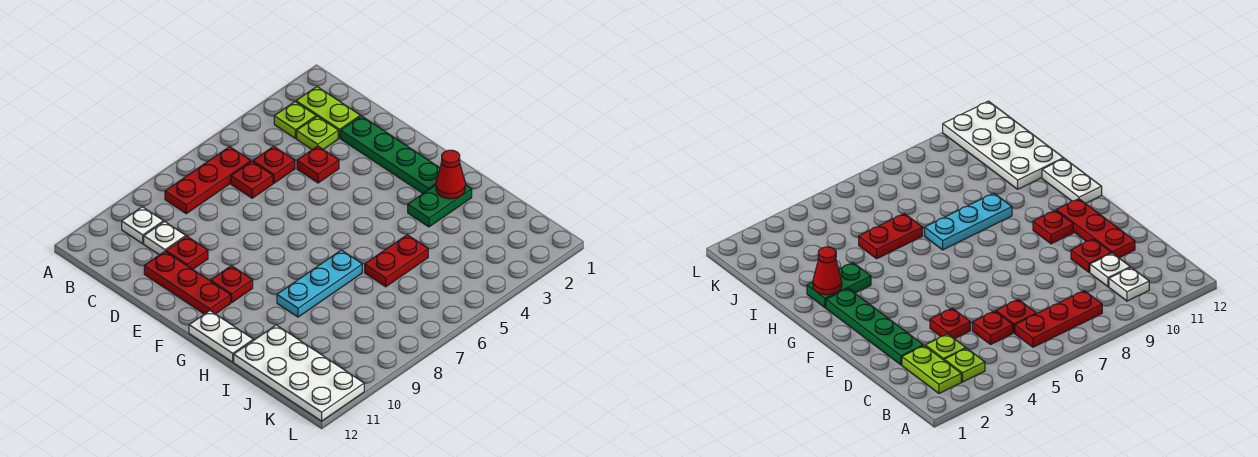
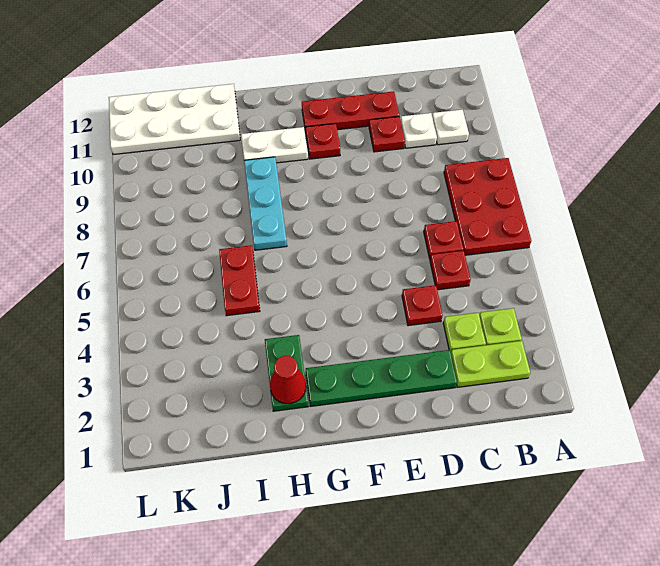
red plate B6:B8 level 1 -> red plate A6:B8 level 1
white plate G12:H12 level 1 -> white plate G10:H10 level 1

